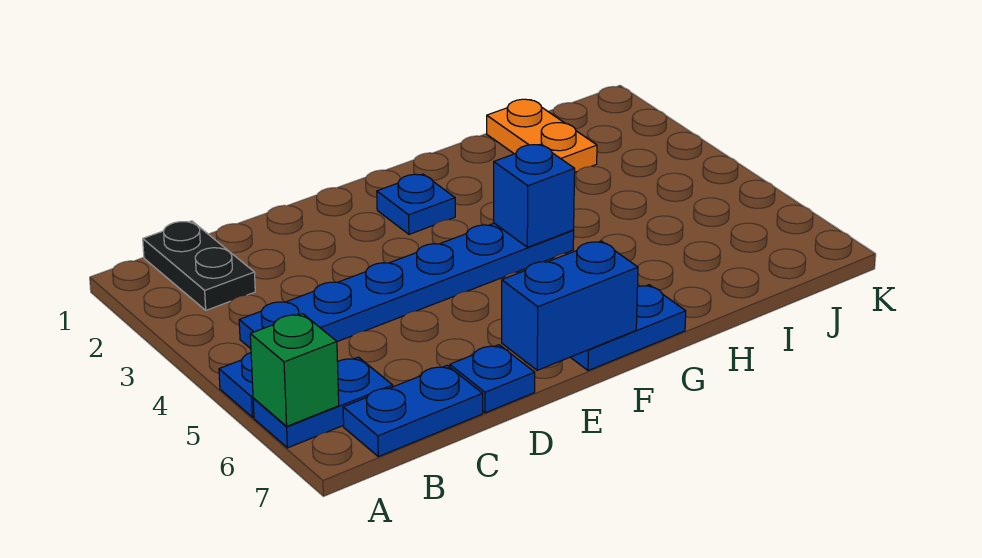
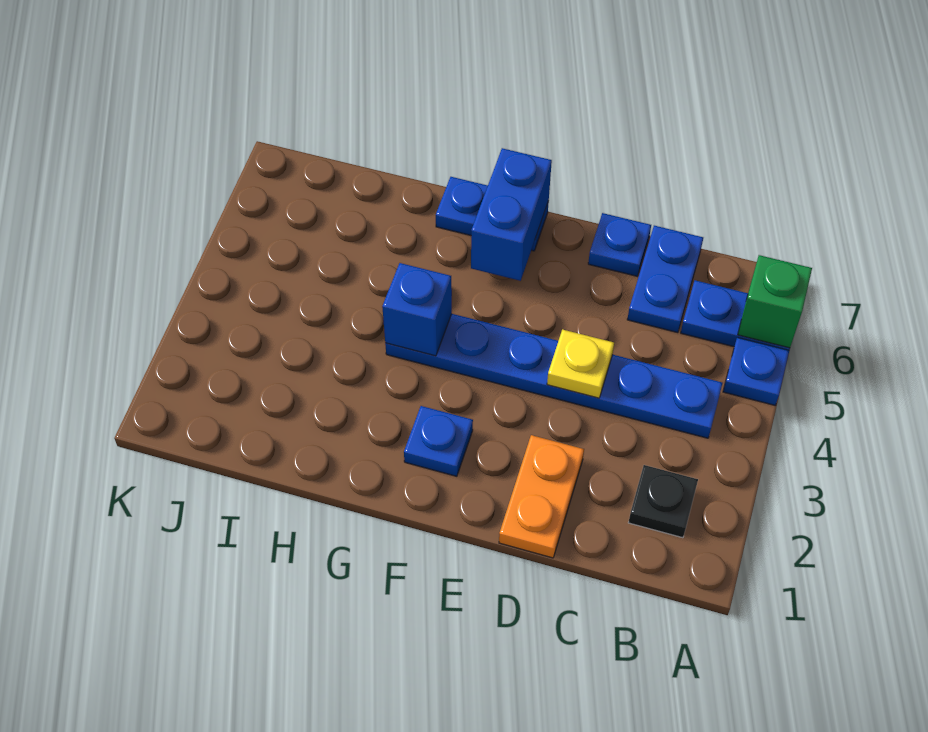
black plate B1:B2 level 1 -> black plate B2 level 1
blue plate B7:C7 level 1 -> blue plate C6:C7 level 1
none -> yellow plate D4 level 2
blue brick E7:F7 level 2 -> blue brick F6:F7 level 2
orange plate I1:I2 level 1 -> orange plate D1:D2 level 1

